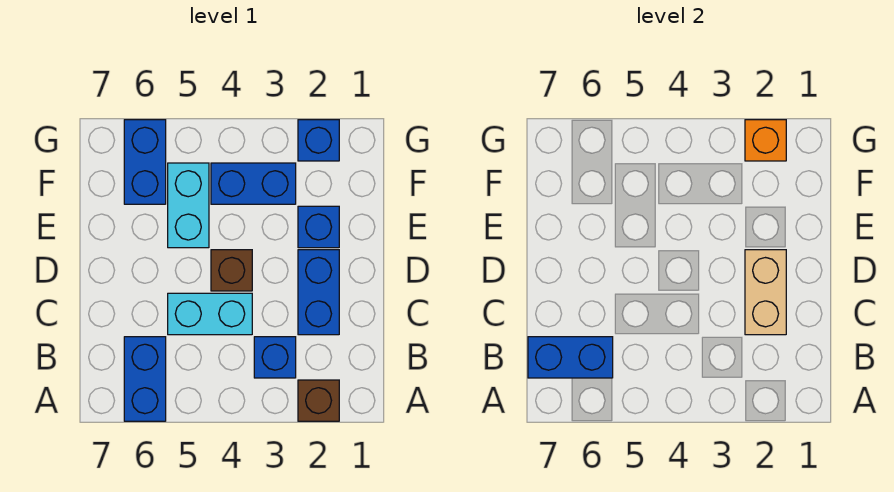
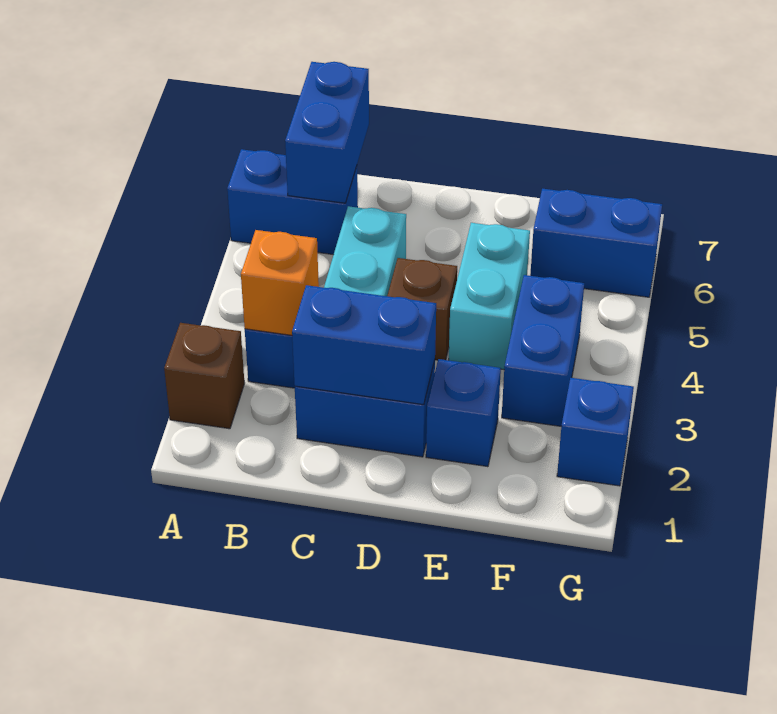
tan brick C2:D2 level 2 -> blue brick C2:D2 level 2
cyan brick E5:F5 level 1 -> cyan brick E4:E5 level 1
orange brick G2 level 2 -> orange brick B3 level 2

